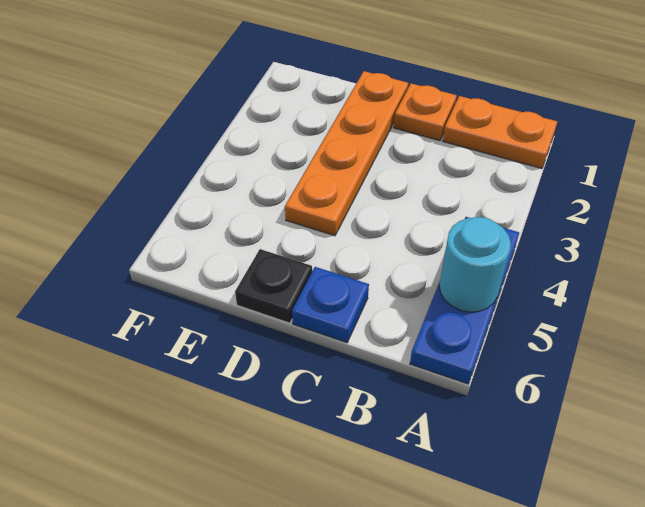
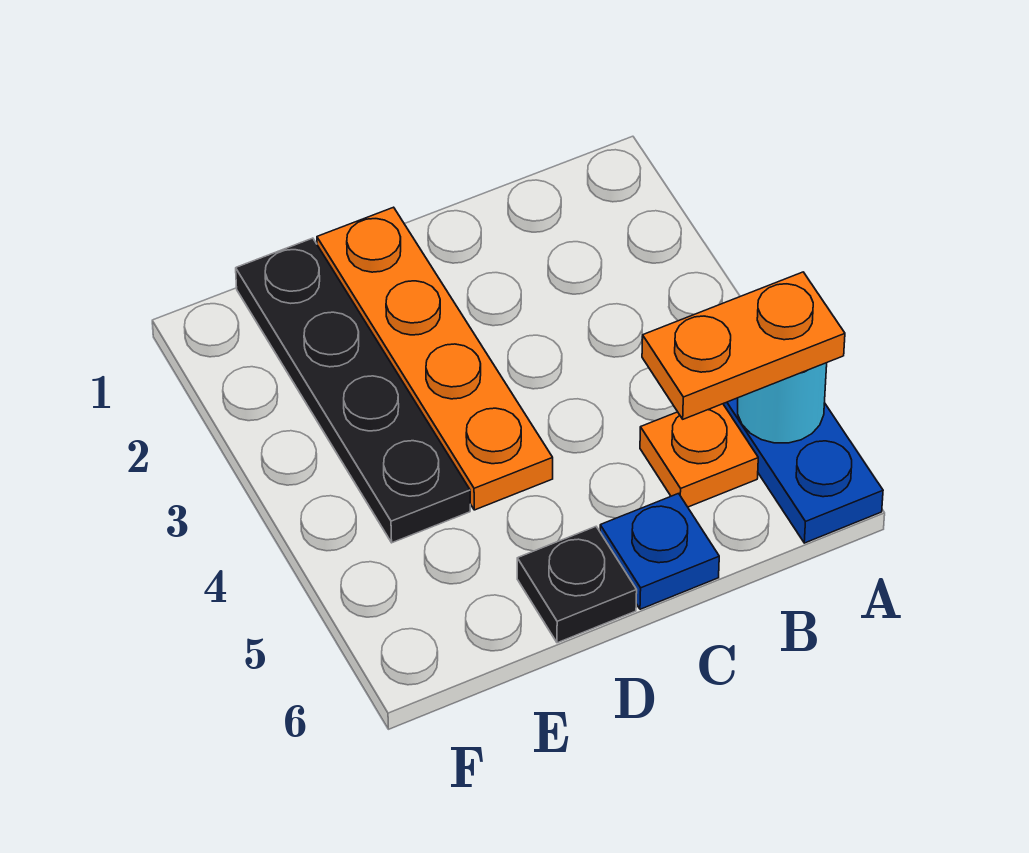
orange plate A1:B1 level 1 -> orange plate A5:B5 level 3
orange plate C1 level 1 -> orange plate B5 level 1
none -> black plate E1:E4 level 1

